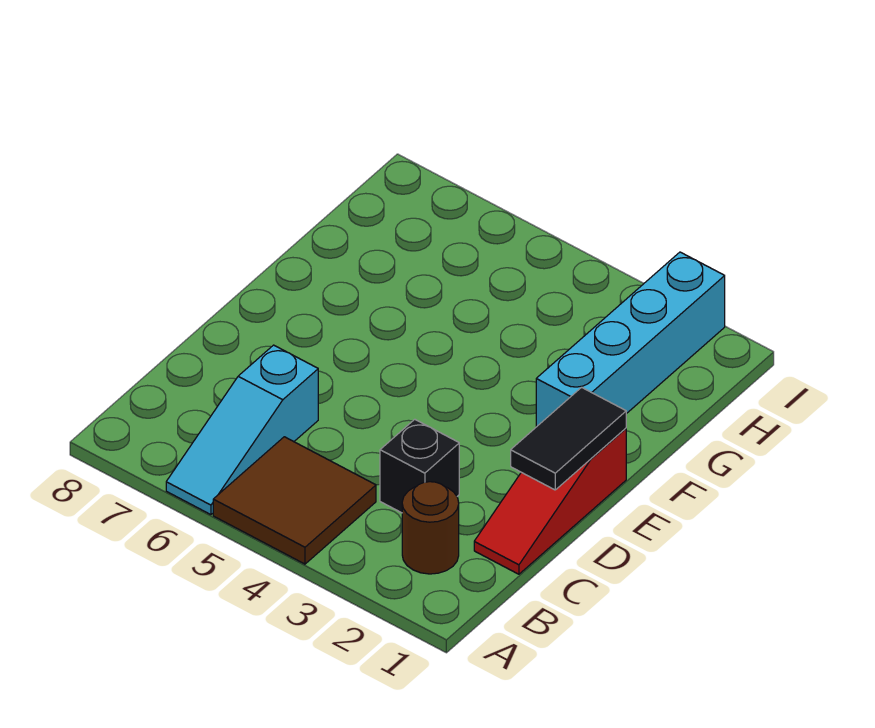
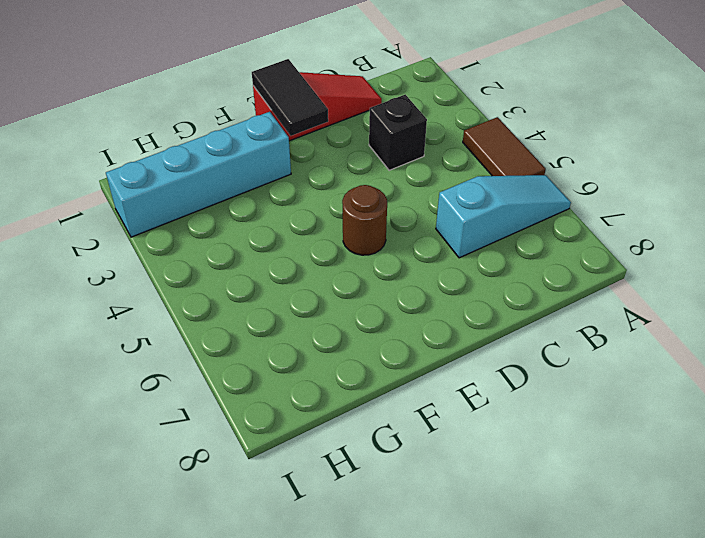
brown tile A4:B5 level 1 -> brown tile A4:A5 level 1
brown round brick B2 level 1 -> brown round brick E5 level 1
black tile D1:E1 level 2 -> black tile E1:E2 level 2

